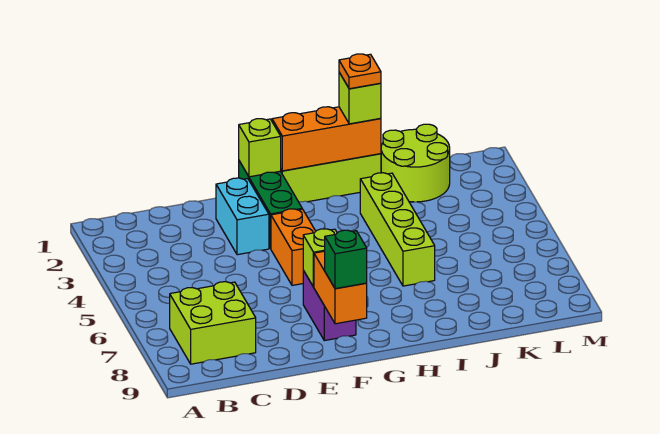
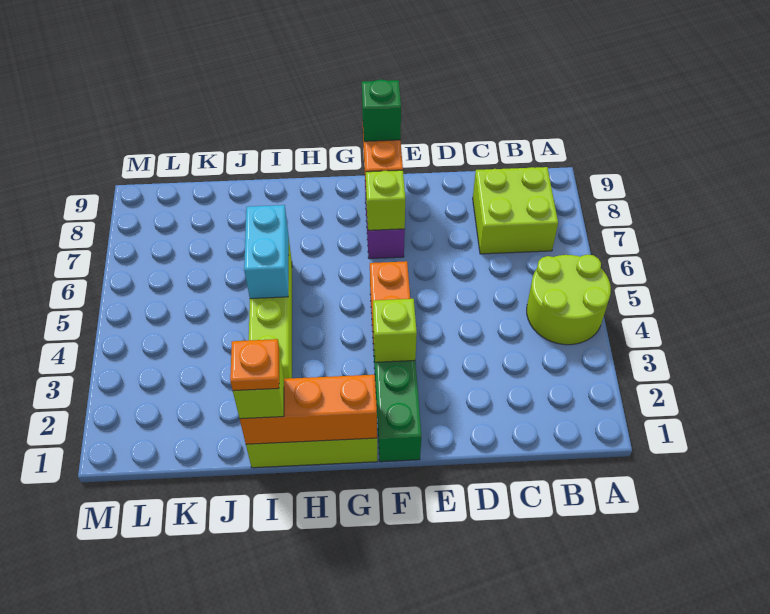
cyan brick E2:E3 level 1 -> cyan brick I5:I6 level 2
lime brick F1 level 2 -> lime brick F3 level 2
lime round brick J1:K2 level 1 -> lime round brick A4:B5 level 1

